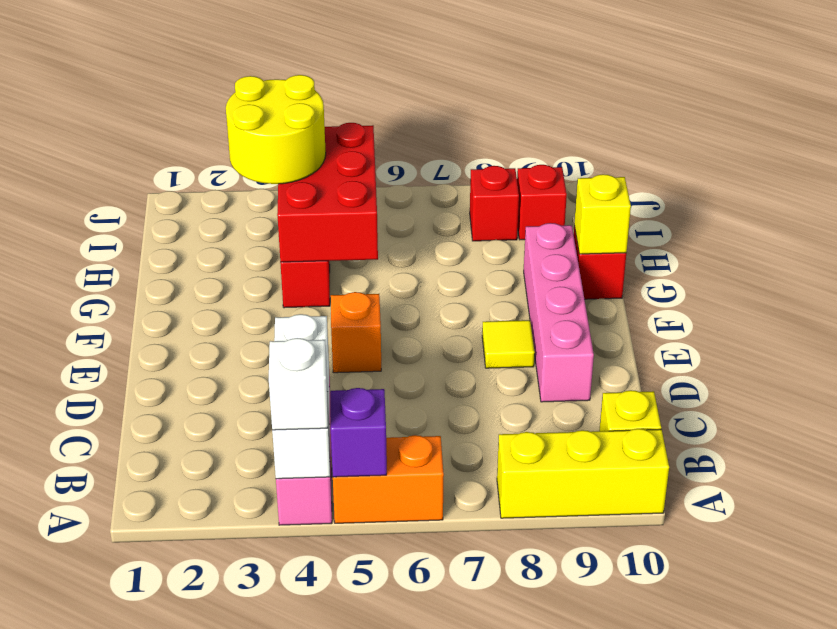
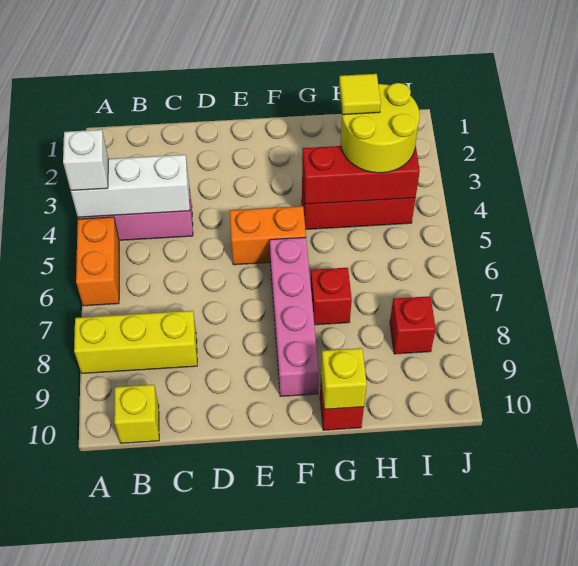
purple brick A5 level 2 -> none
yellow brick A8:A10 level 1 -> yellow brick A8:C8 level 1
pink brick D9:G9 level 1 -> pink brick F6:F9 level 1
orange brick E5 level 1 -> orange brick E5:F5 level 1
yellow tile E8 level 1 -> yellow tile H3 level 4
red brick G4:I5 level 2 -> red brick G4:I4 level 2
red brick I9 level 1 -> red brick G7 level 1

